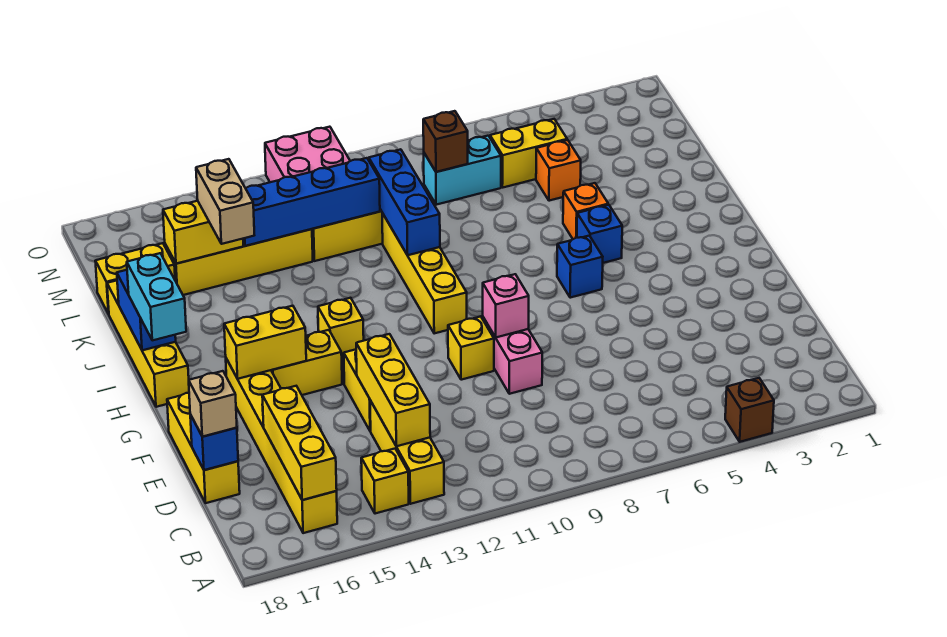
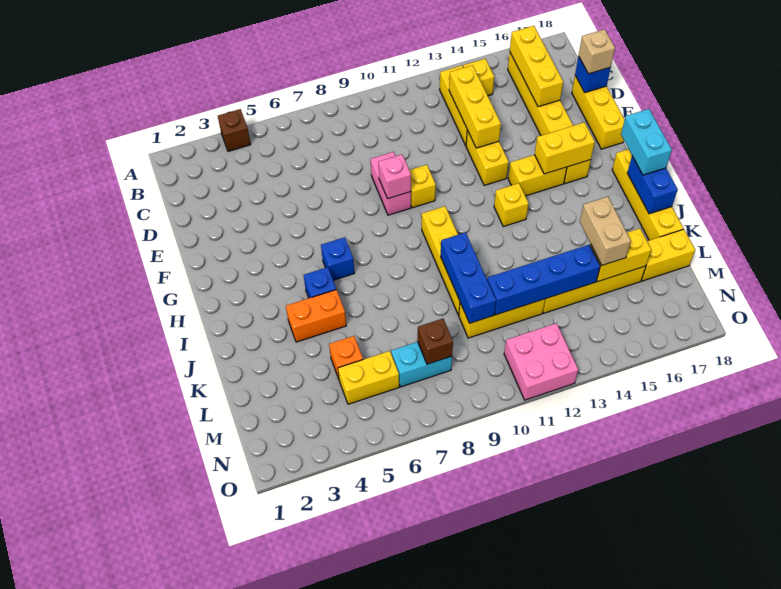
orange brick J5 level 1 -> orange brick J4:J5 level 1

